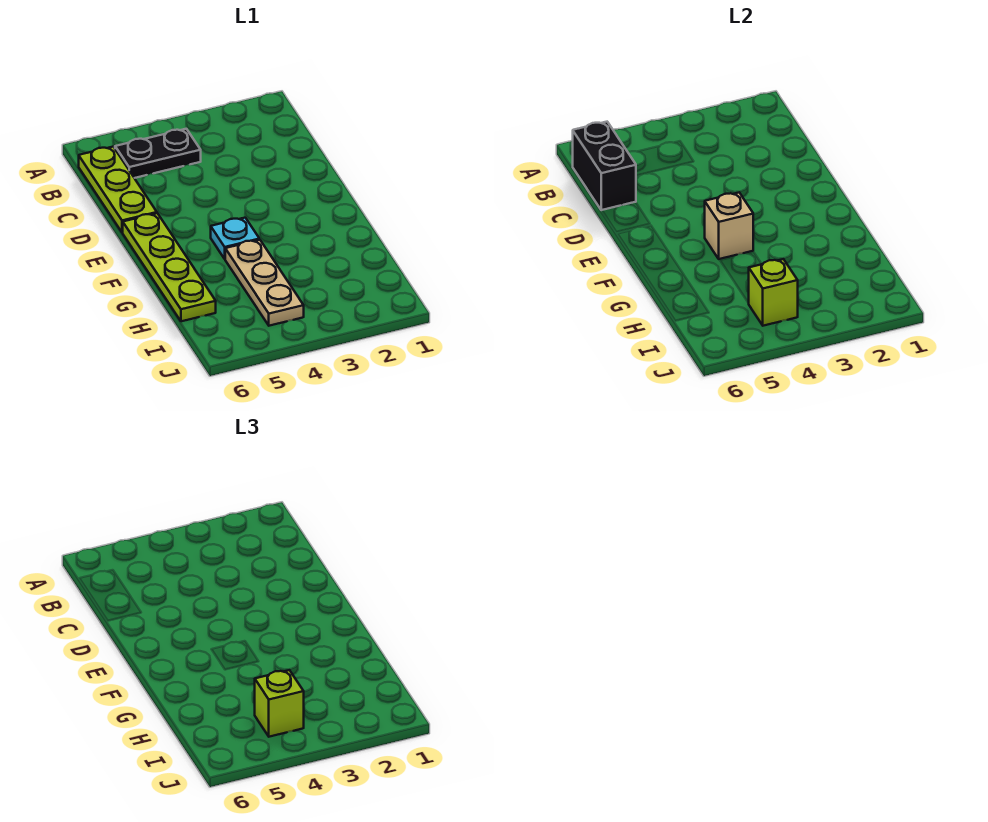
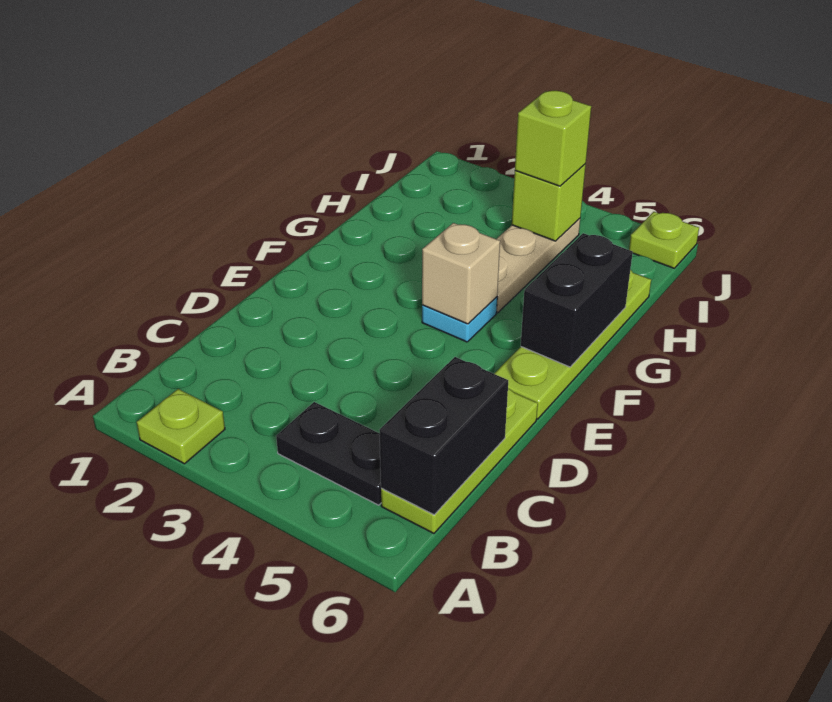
none -> lime plate A2 level 1
none -> black brick F6:G6 level 2
none -> lime plate J6 level 1

